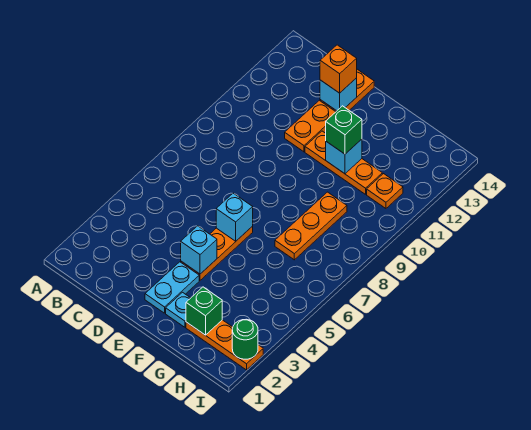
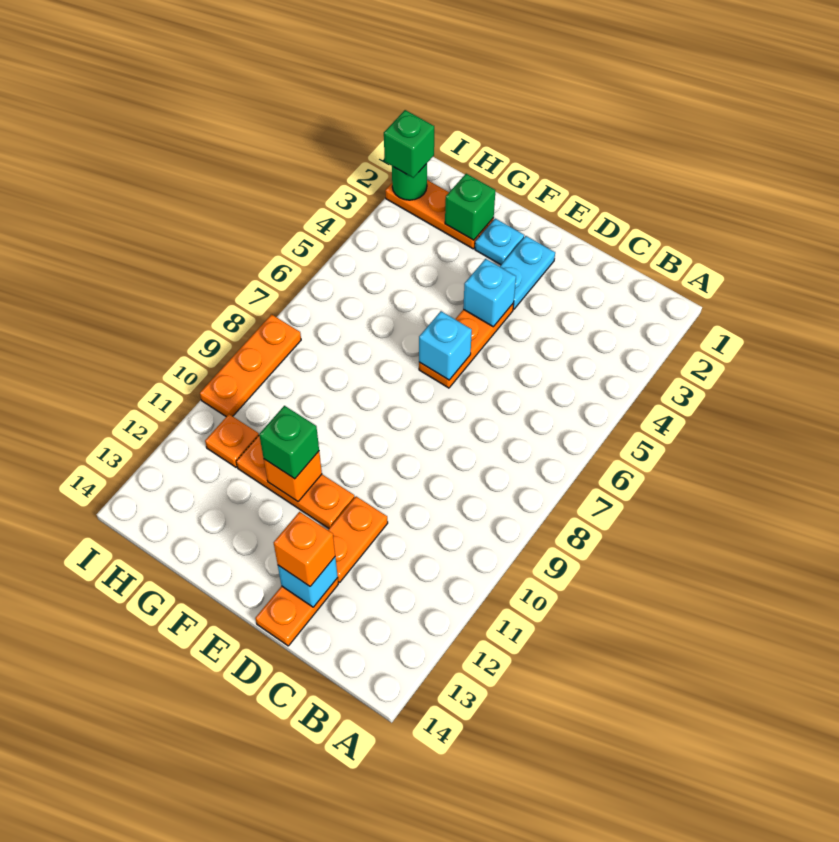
cyan brick F11 level 2 -> orange brick F11 level 2
orange plate G7:G9 level 1 -> orange plate I8:I10 level 1
none -> green brick I2 level 3

